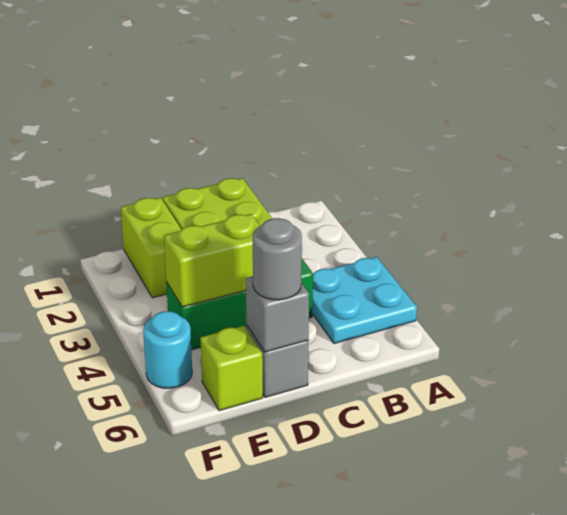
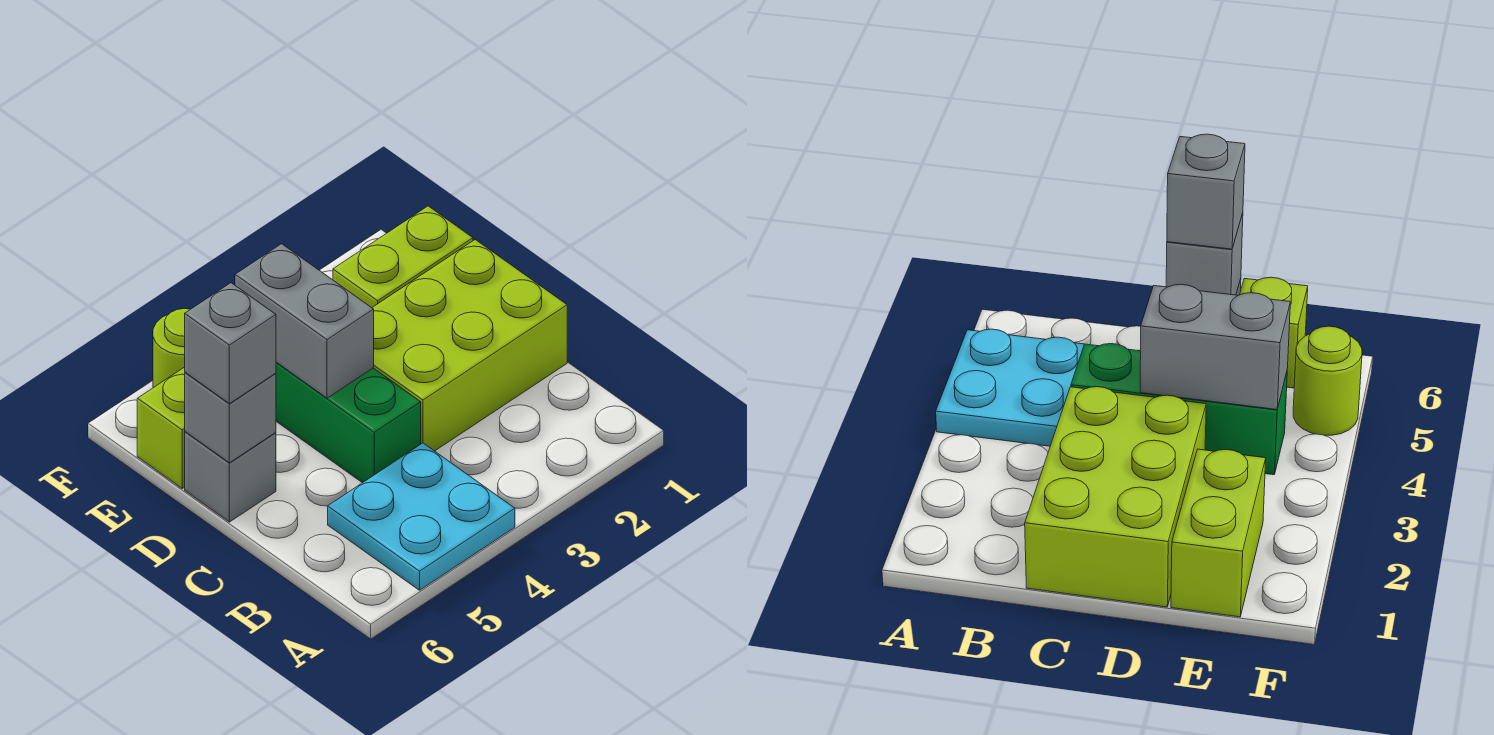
lime brick D4:E4 level 2 -> grey brick D4:E4 level 2
grey round brick D6 level 3 -> grey brick D6 level 3
cyan round brick F5 level 1 -> lime round brick F5 level 1

